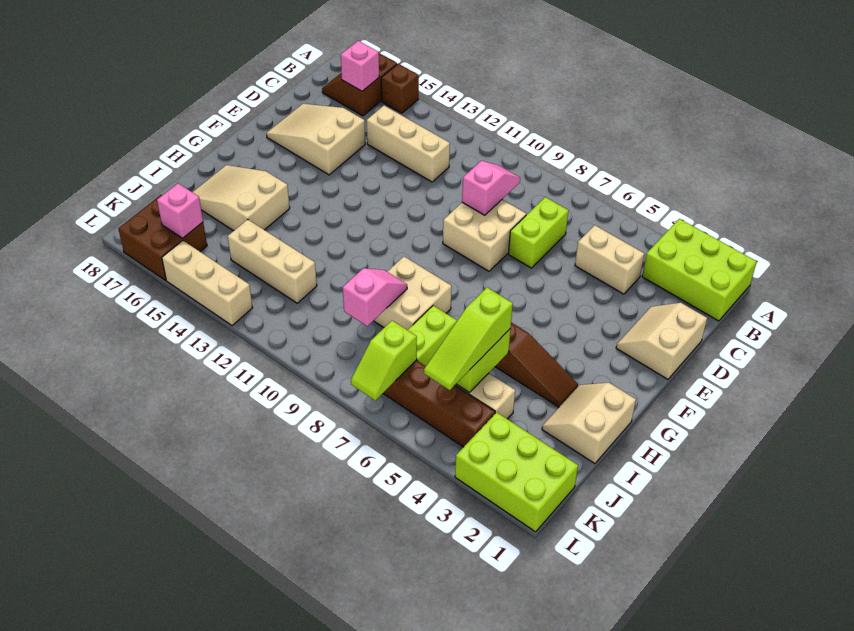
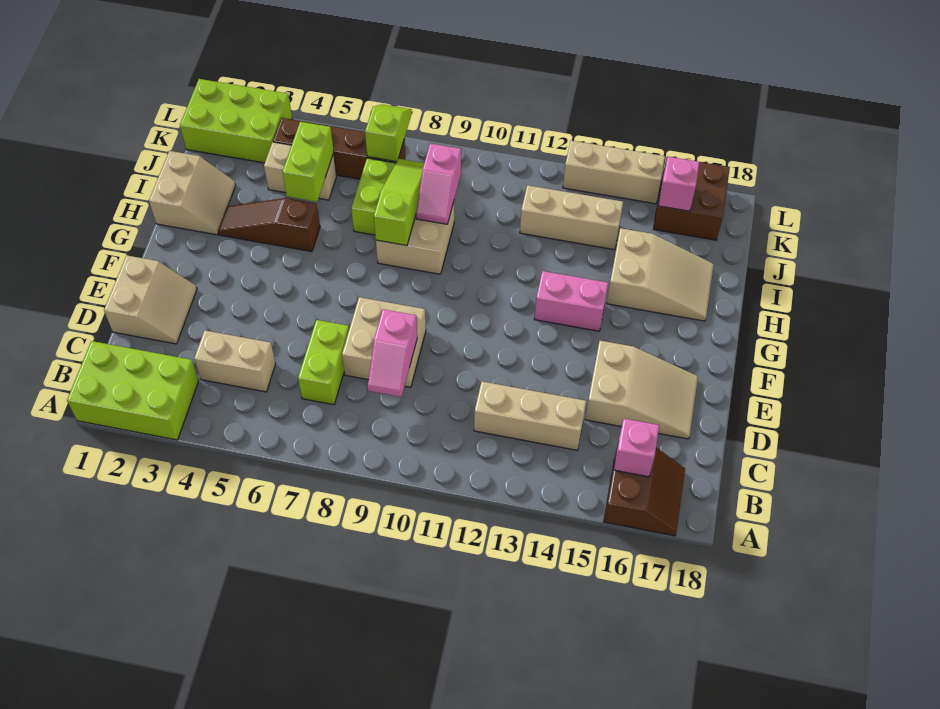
brown brick A15 level 1 -> none
none -> pink brick G13:G14 level 1
lime slope I5:K5 level 3 top I -> lime slope H8:J8 level 2 top H

